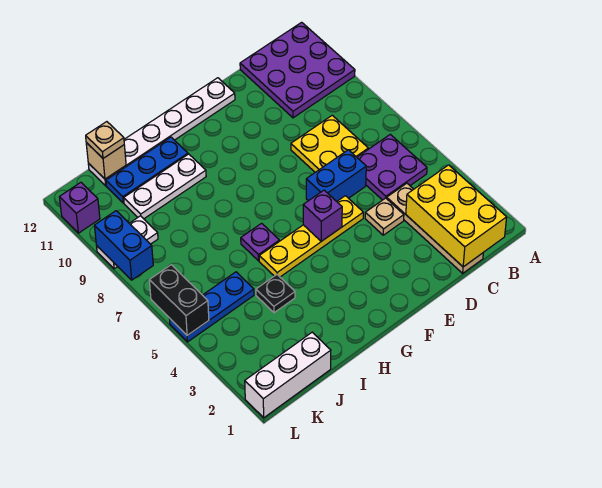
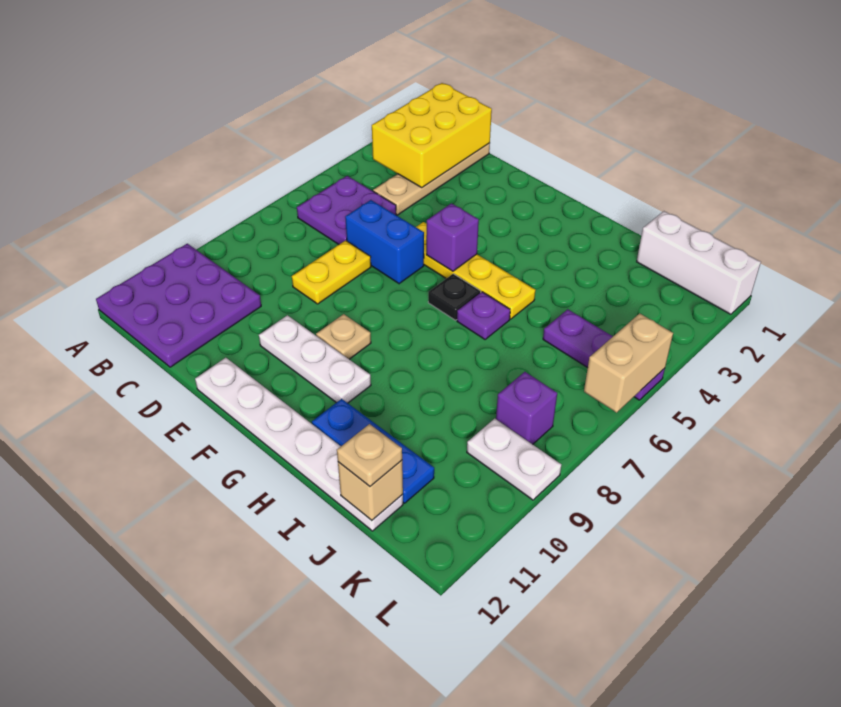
yellow plate C7:D8 level 1 -> yellow plate D7:D8 level 1
tan plate D4 level 1 -> tan plate F9 level 1
white plate H10:J10 level 1 -> white plate E10:G10 level 1
black plate I4 level 1 -> black plate G6 level 1
blue plate J5:L5 level 1 -> purple plate J5:L5 level 1
black brick L5:L6 level 2 -> tan brick L5:L6 level 2
blue brick L8:L9 level 2 -> none
purple brick L11 level 1 -> purple brick K8 level 1

